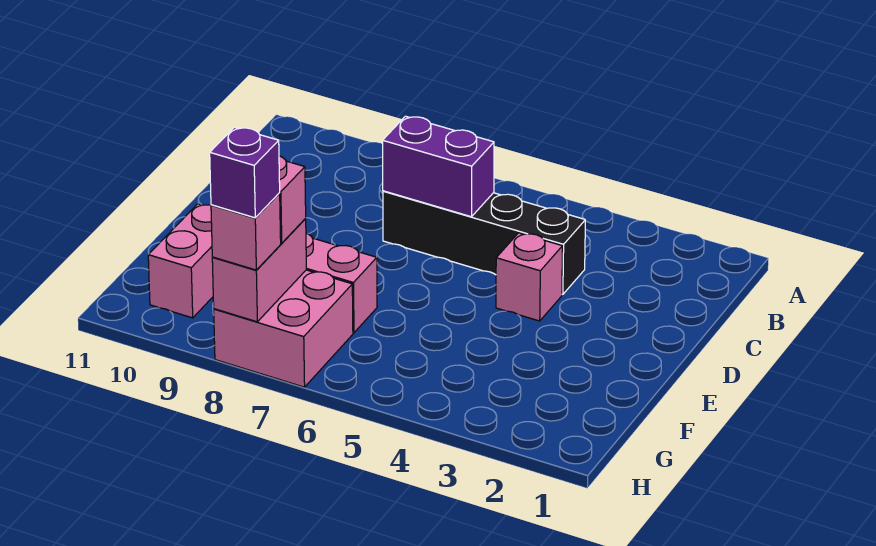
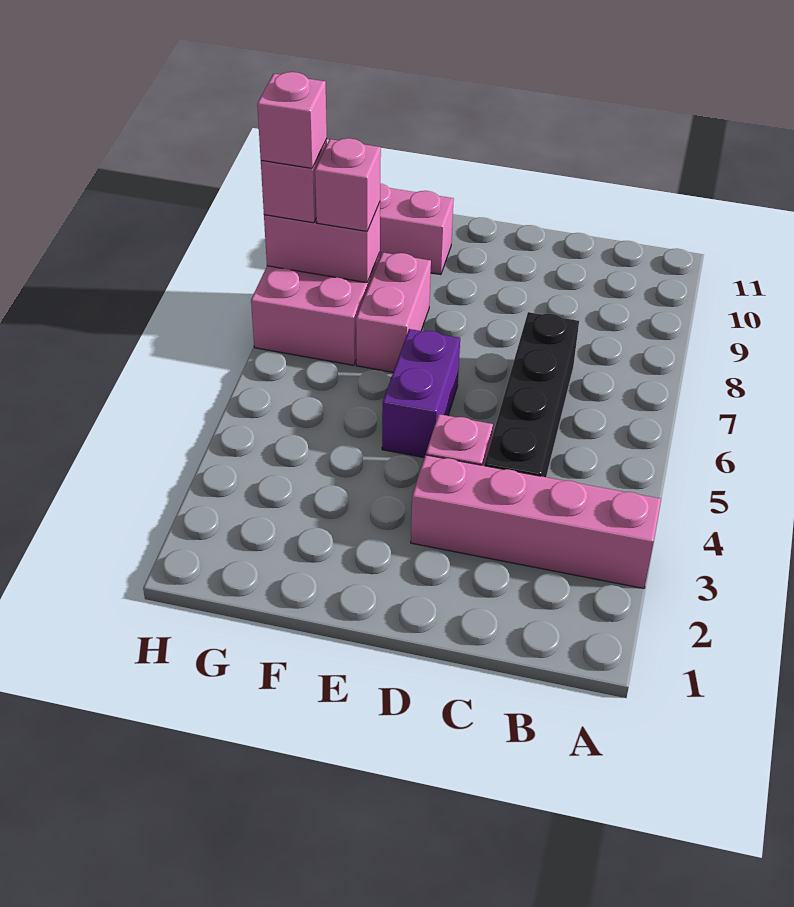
none -> pink brick A3:D3 level 1
purple brick C6:C7 level 2 -> purple brick E5:E6 level 1
purple brick H8 level 4 -> pink brick H8 level 4

